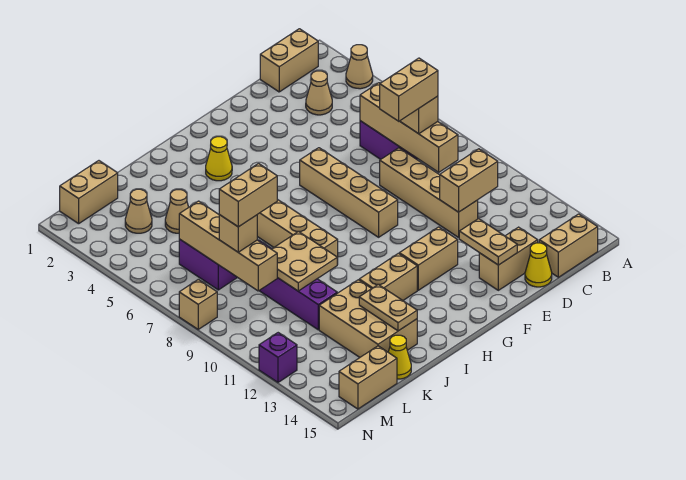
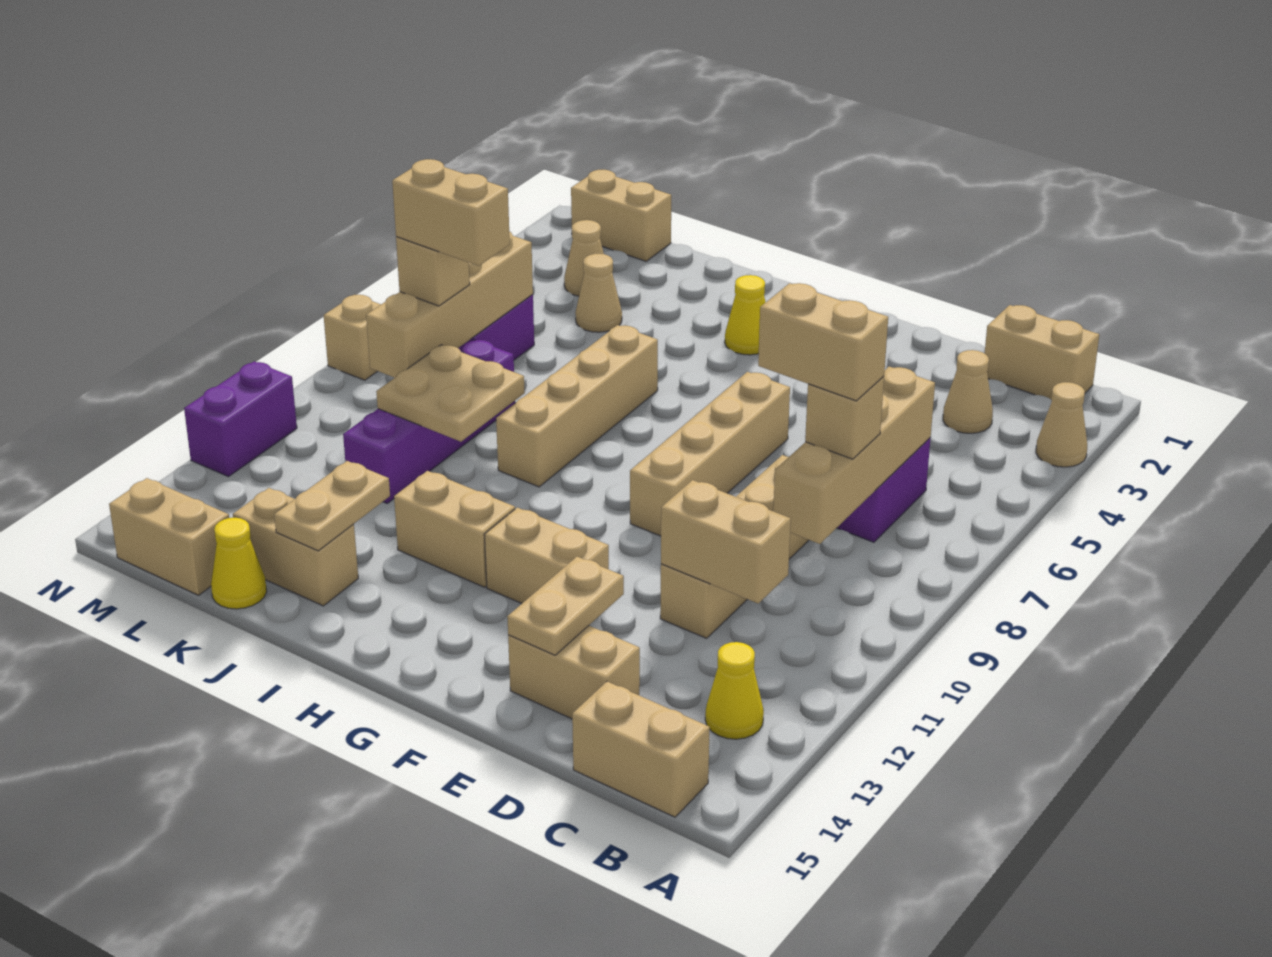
yellow cone D15 level 1 -> yellow cone B13 level 1
tan brick J12:K14 level 1 -> tan brick J14:K14 level 1
purple brick N12 level 1 -> purple brick N11:N12 level 1

